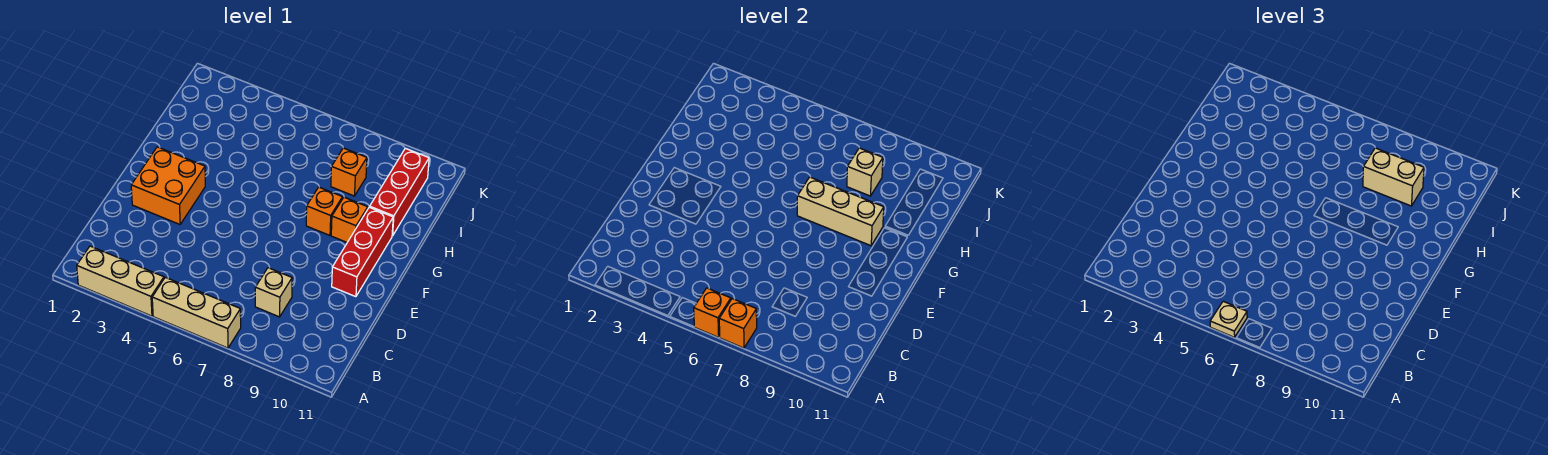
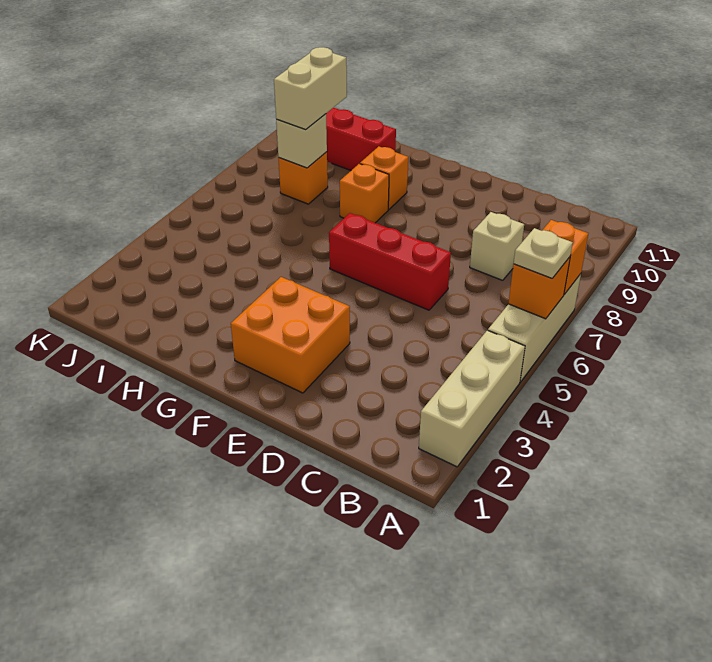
red brick E10:G10 level 1 -> red brick D6:F6 level 1
tan brick G7:G9 level 2 -> none

